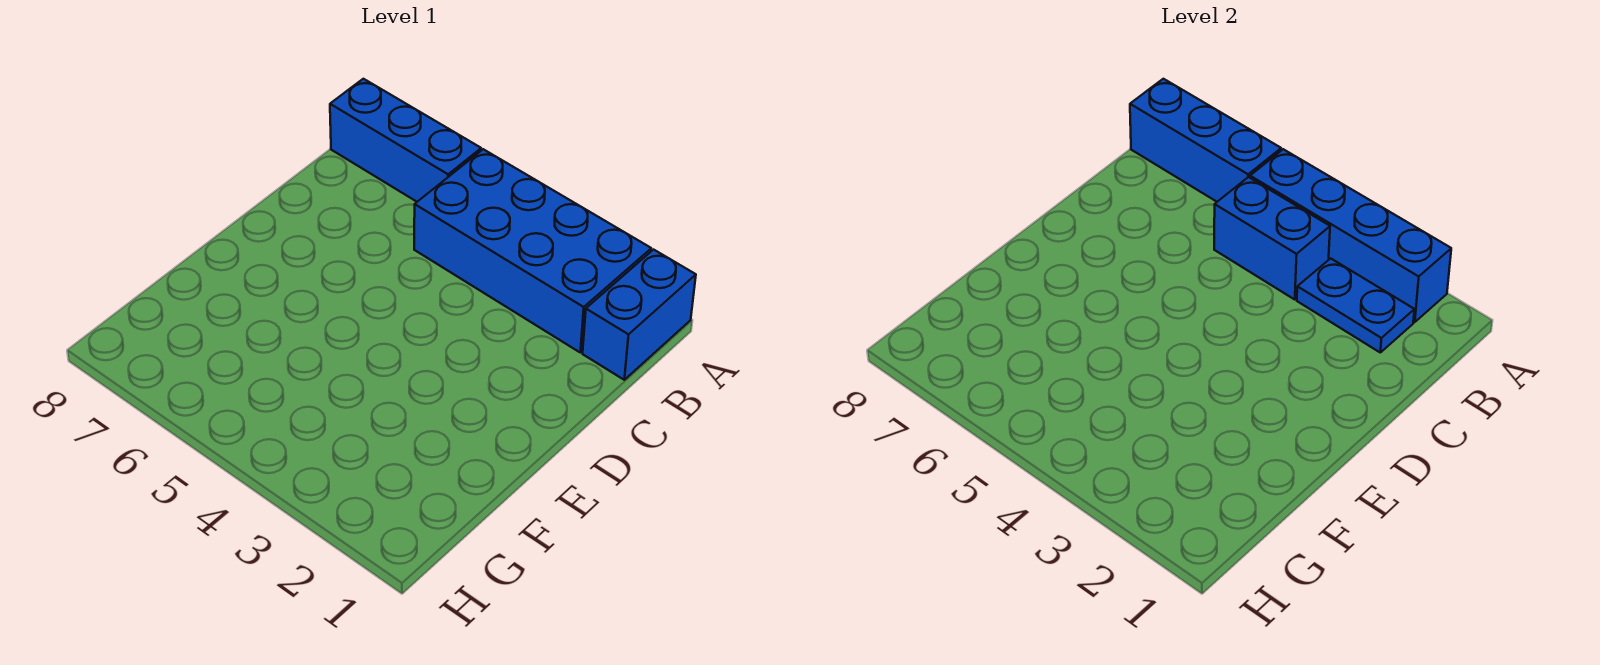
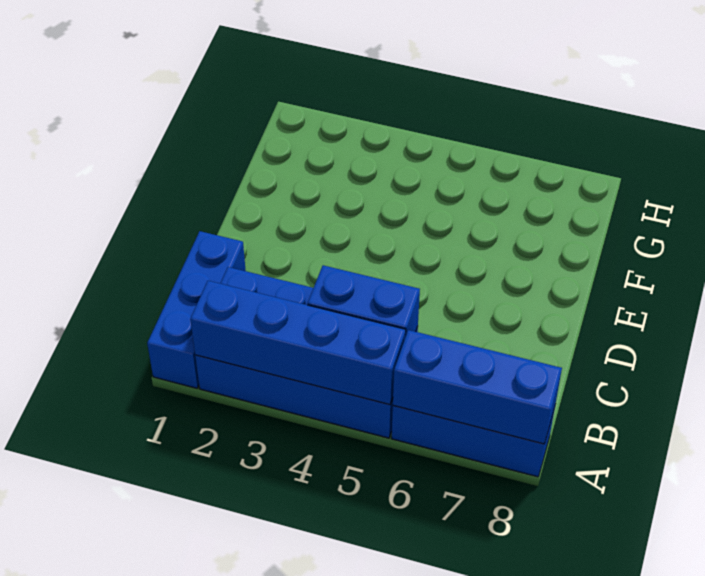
blue brick A1:B1 level 1 -> blue brick A1:C1 level 1

